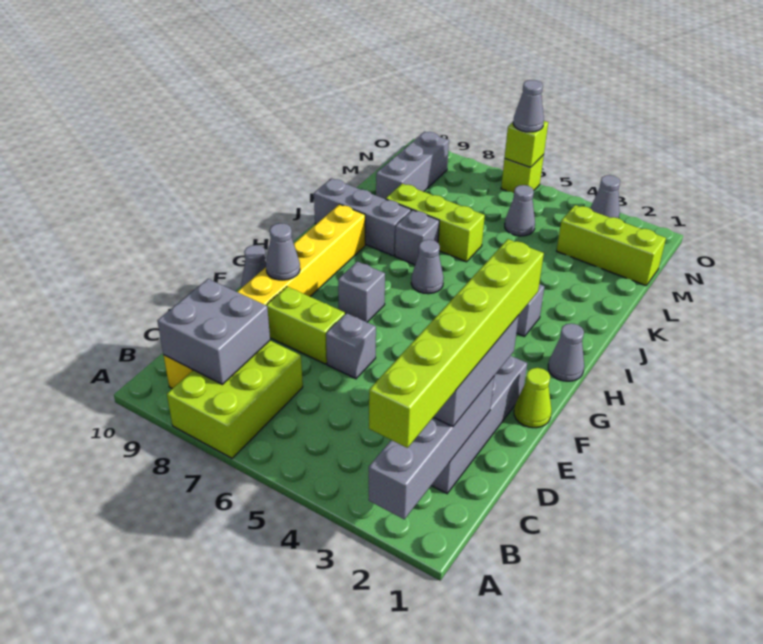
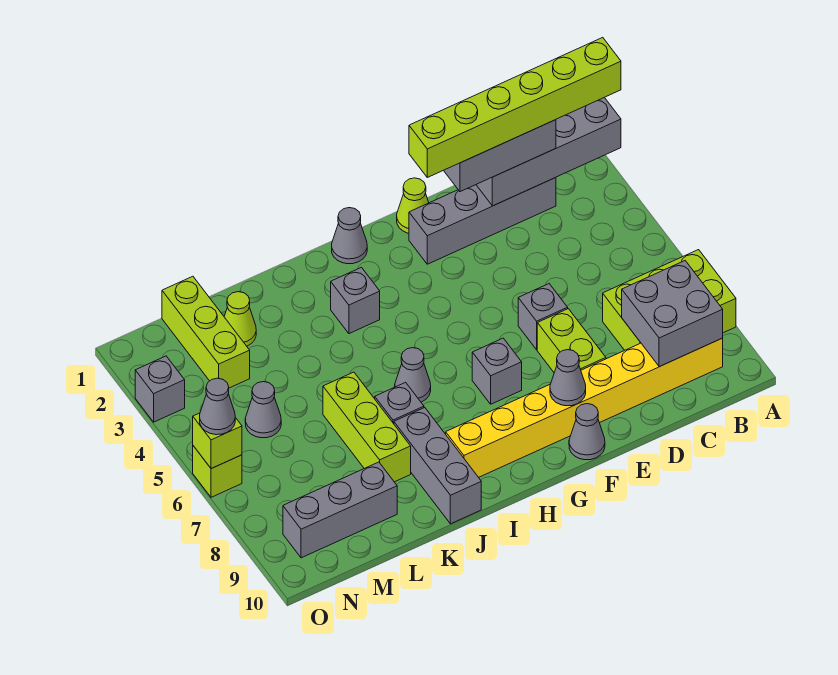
none -> lime cone L2 level 1
grey cone O3 level 1 -> grey brick O3 level 1

